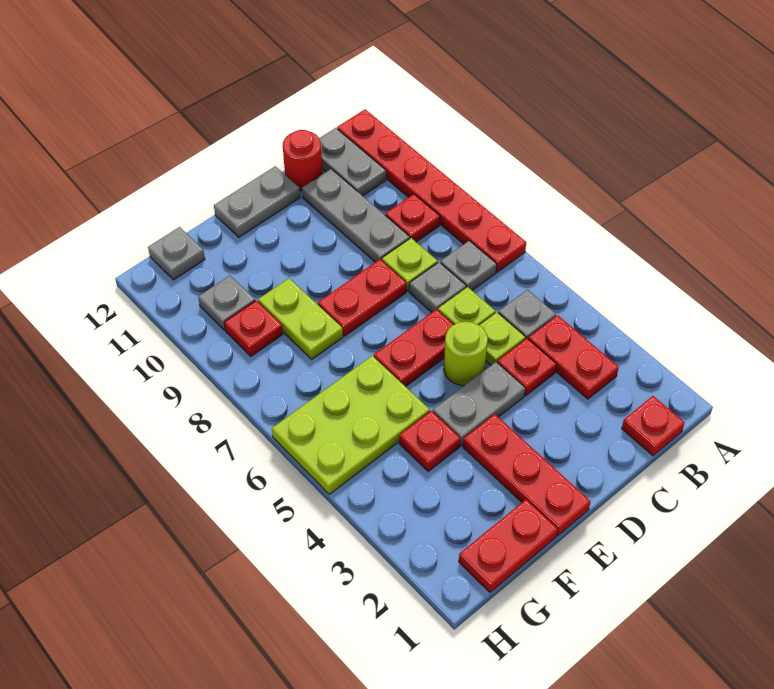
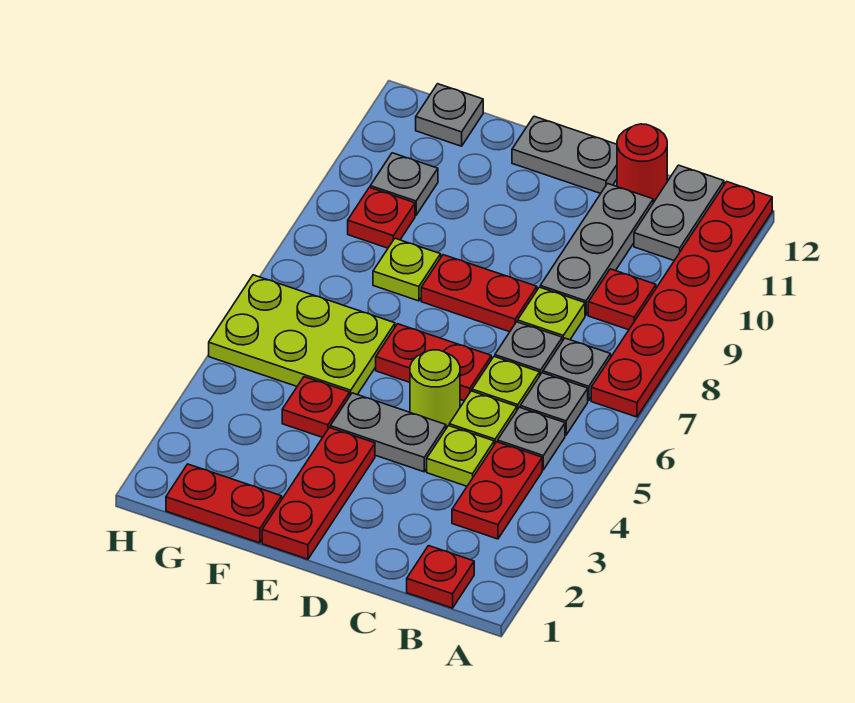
none -> grey plate B6 level 1
red plate C4 level 1 -> lime plate C4 level 1
lime plate F8:F9 level 1 -> lime plate F8 level 1

